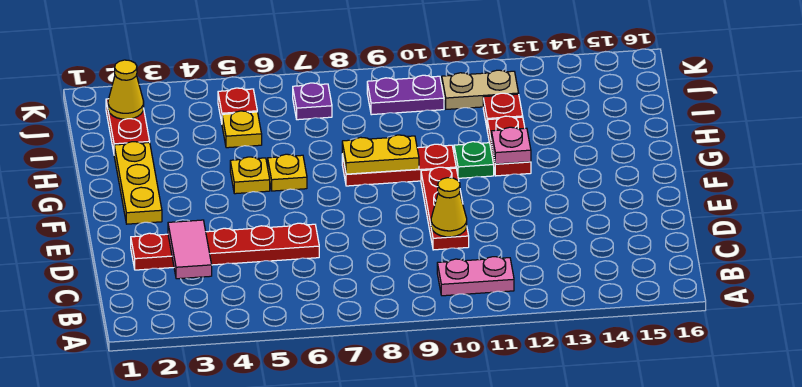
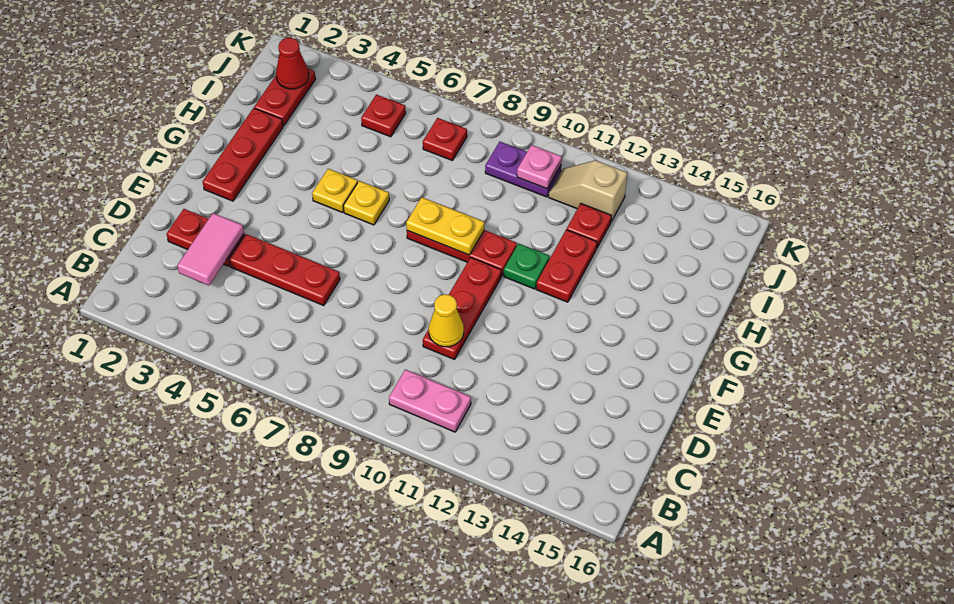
yellow plate F2:H2 level 1 -> red plate F2:H2 level 1
pink plate G12 level 2 -> pink plate J10 level 2
yellow plate I5 level 1 -> none
yellow cone J2 level 2 -> red cone J2 level 2
purple plate J7 level 1 -> red plate J7 level 1
tan plate J11:J12 level 1 -> tan slope J11:J12 level 1 top 12

